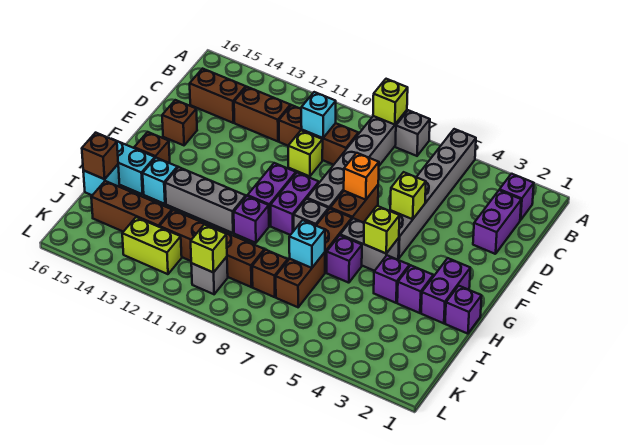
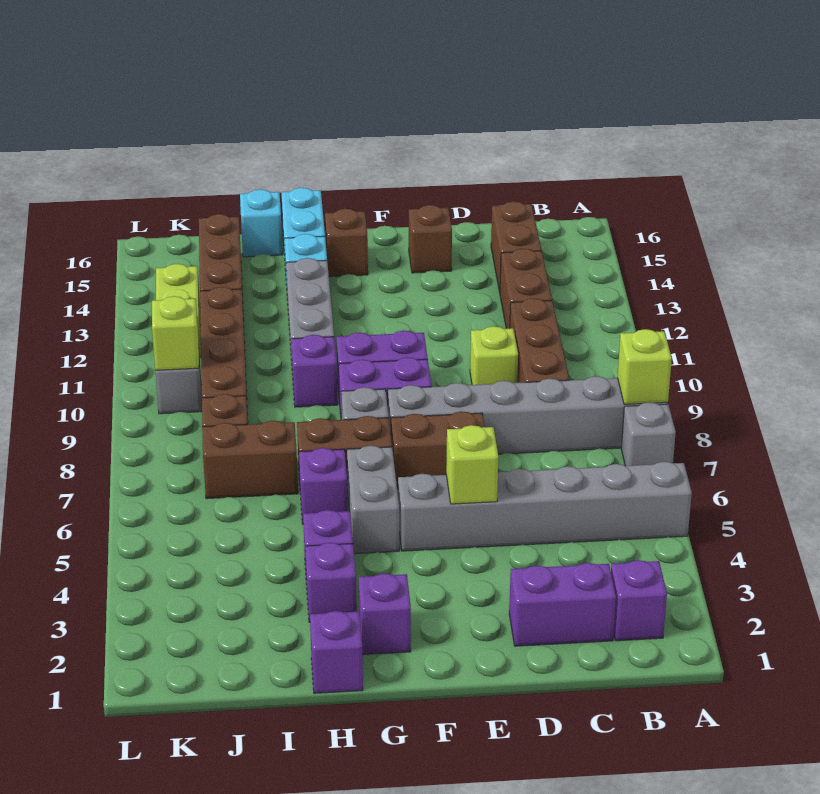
cyan brick C10 level 2 -> none
orange brick E7 level 2 -> none
purple brick G2:H2 level 1 -> purple brick G2 level 1
lime brick G5 level 2 -> none
cyan brick I7 level 2 -> none
brown brick I16 level 2 -> none

